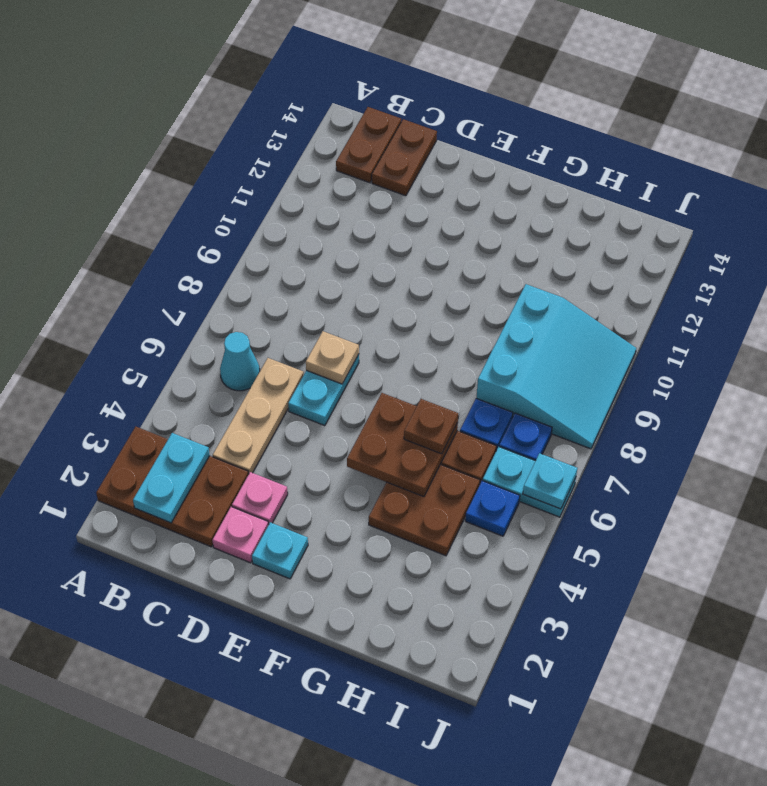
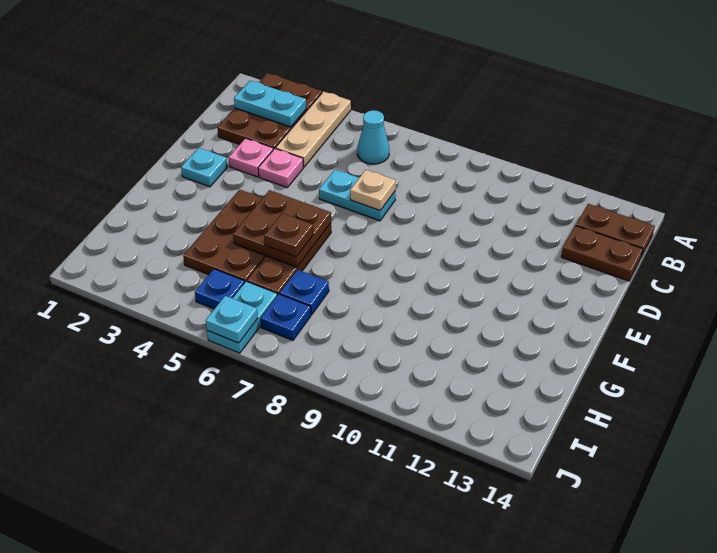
tan plate C4:C6 level 1 -> tan plate A4:C4 level 1
pink plate D2 level 1 -> pink plate D4 level 1
brown plate G4:H5 level 1 -> brown plate F4:H5 level 1
cyan slope H8:J10 level 1 top H -> none

